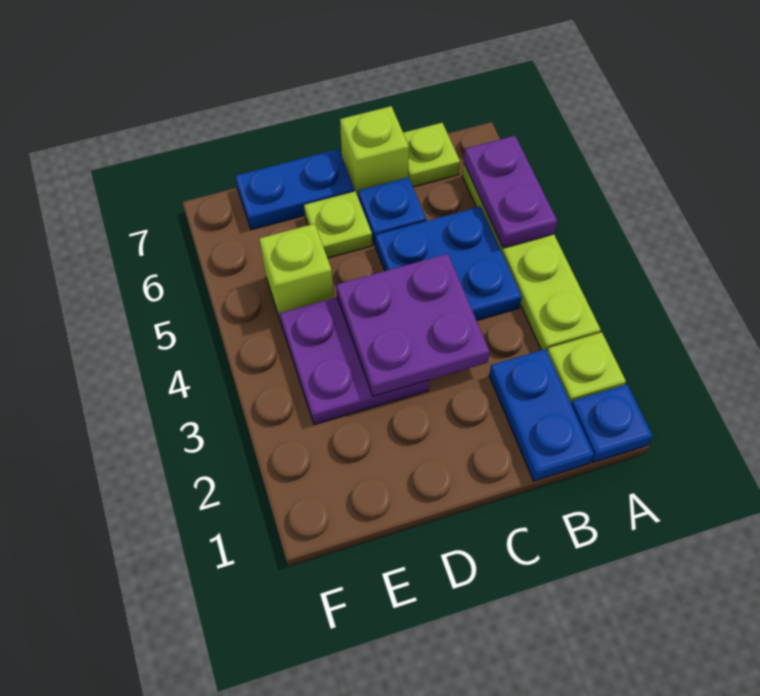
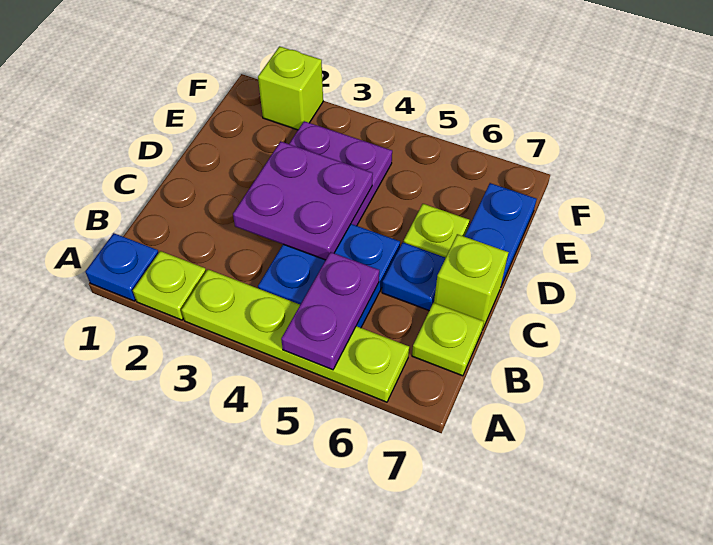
purple plate A5:A6 level 2 -> purple plate A5:B5 level 2
blue plate B1:B2 level 1 -> none
lime brick E5 level 1 -> lime brick F2 level 1

